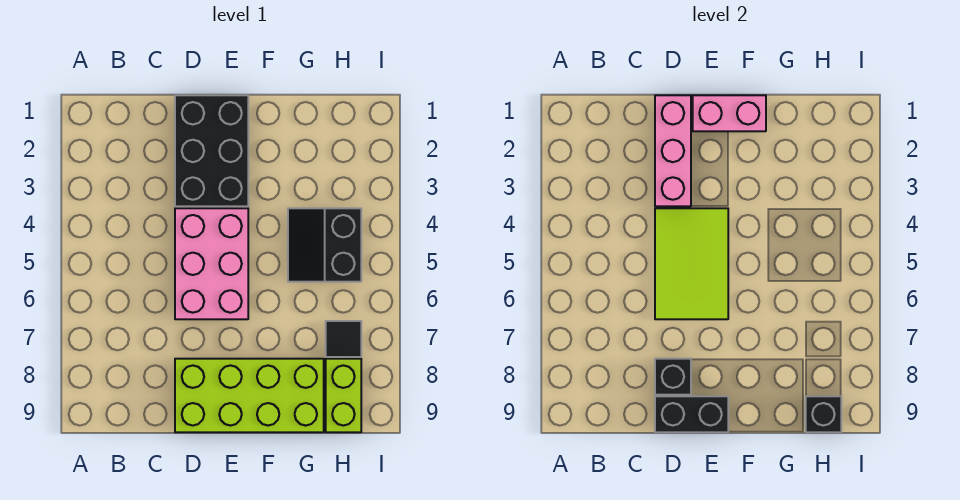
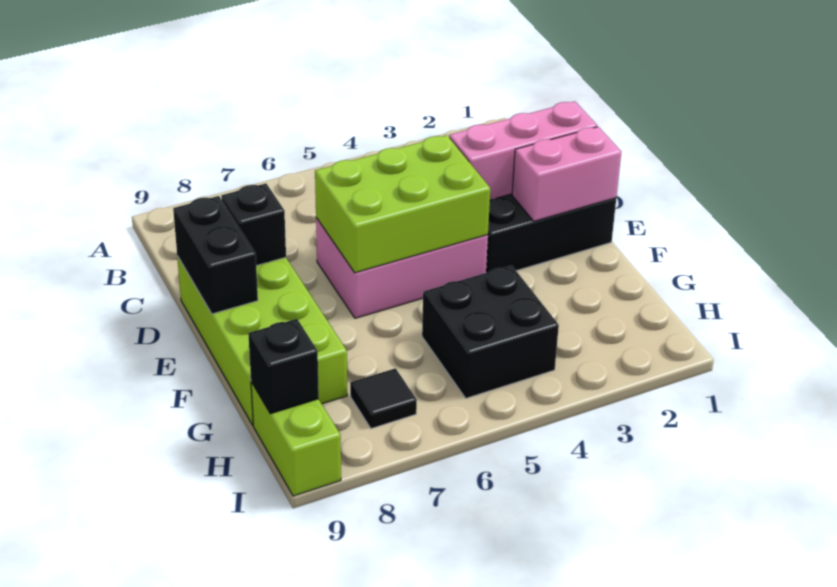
lime tile D4:E6 level 2 -> lime brick D4:E6 level 2
pink brick E1:F1 level 2 -> pink brick E1:E2 level 2
black slope G4:H5 level 1 top H -> black brick G4:H5 level 1
lime brick H8:H9 level 1 -> lime brick H9:I9 level 1

